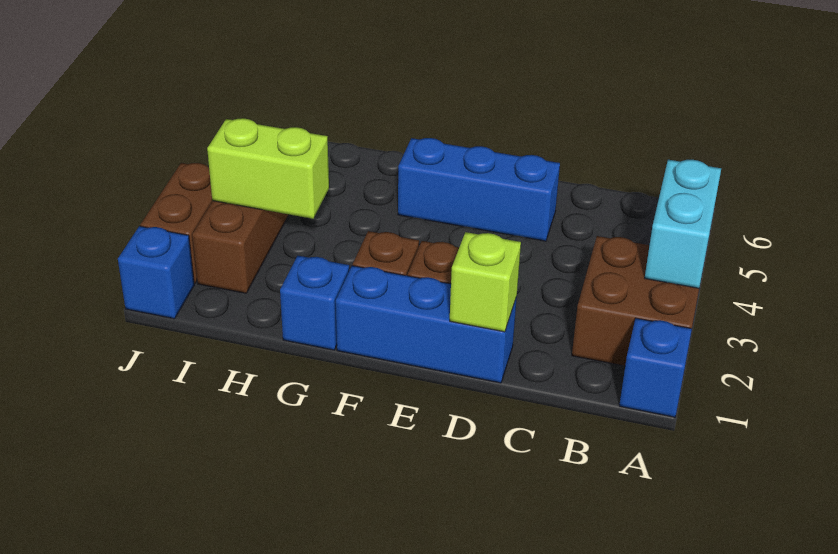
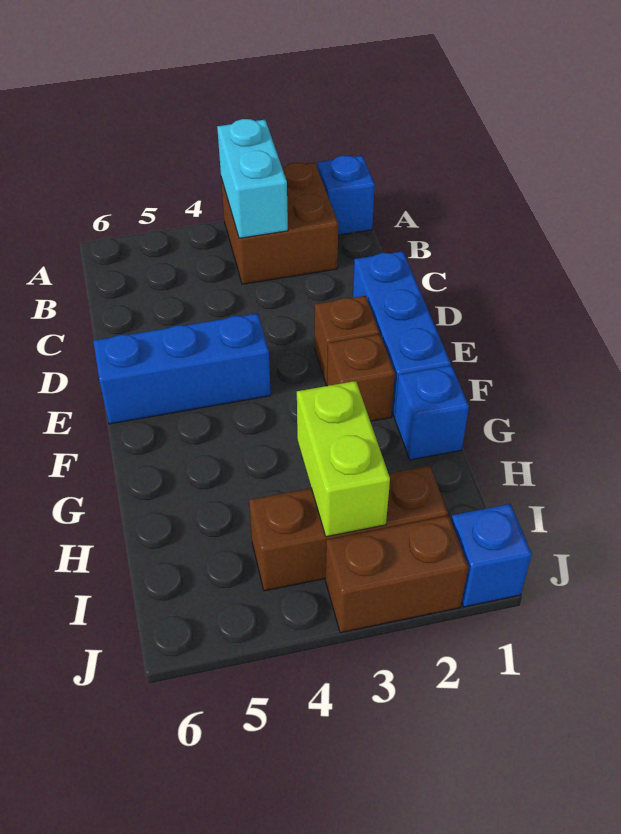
cyan brick A3:A4 level 2 -> cyan brick A3:B3 level 2
lime brick D1 level 2 -> none
blue brick D5:F5 level 1 -> blue brick E4:E6 level 1

